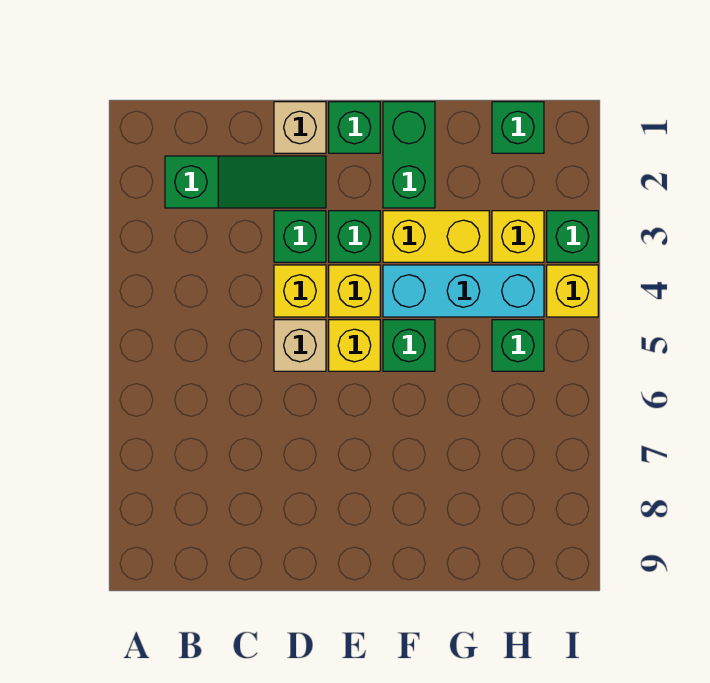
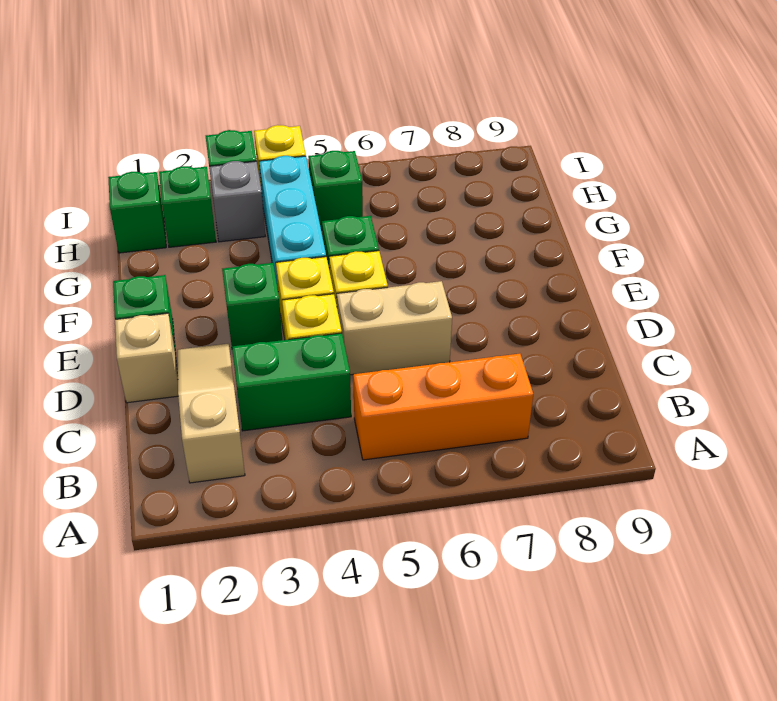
green slope B2:D2 level 1 top B -> tan slope B2:D2 level 1 top B
none -> orange brick B5:B7 level 1
green brick D3 level 1 -> green brick H2 level 1
tan brick D5 level 1 -> tan brick D5:D6 level 1
green brick F1:F2 level 1 -> green brick C3:C4 level 1
yellow brick F3:G3 level 1 -> none
yellow brick H3 level 1 -> grey brick H3 level 1

